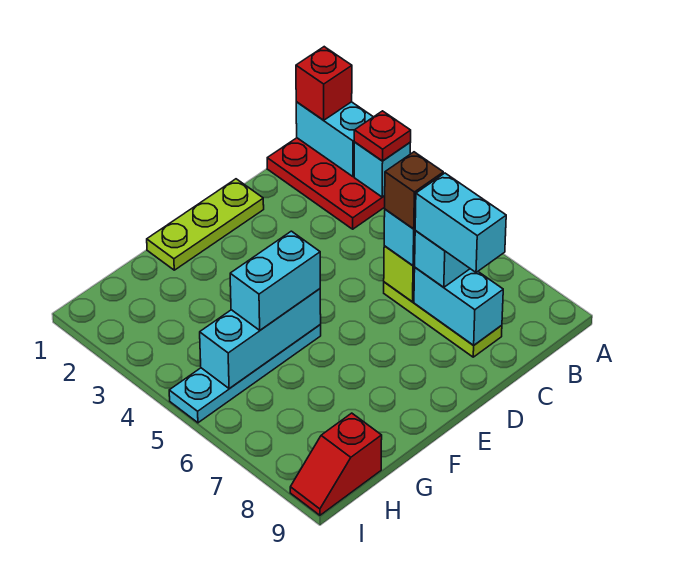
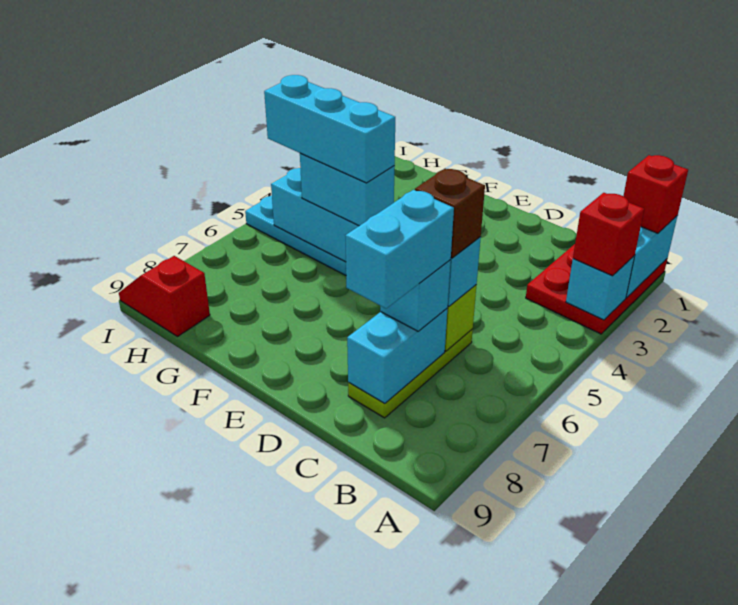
red plate A3 level 3 -> red brick A3 level 3
lime plate D1:F1 level 1 -> none
none -> cyan brick F5:H5 level 4

